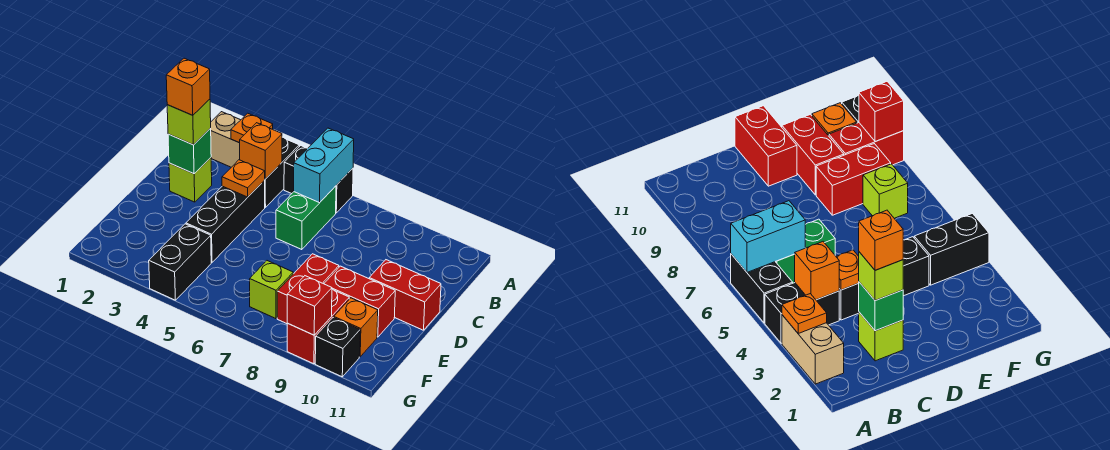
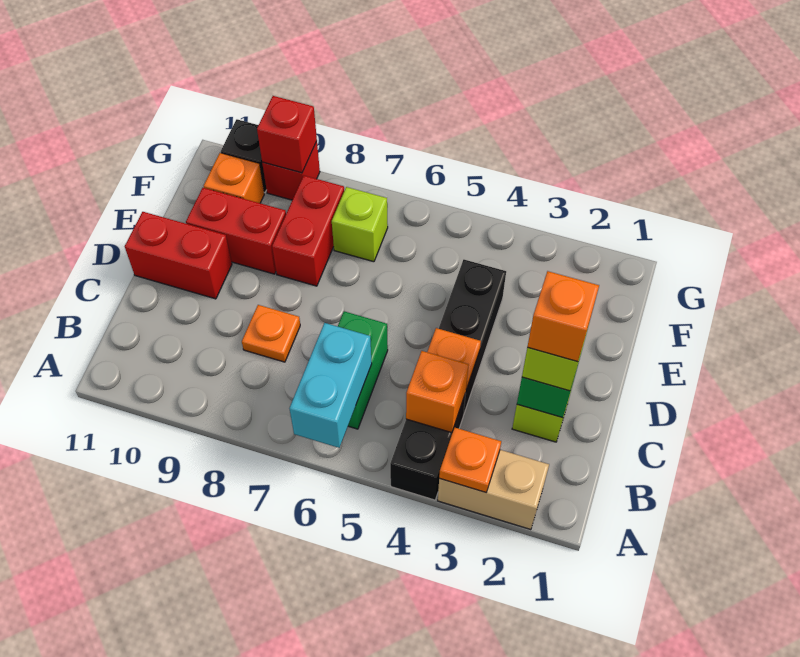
black brick A5:A6 level 1 -> none
none -> orange plate C8 level 1
black brick F4:G4 level 1 -> none
red brick F9:G9 level 1 -> red brick G9 level 1

